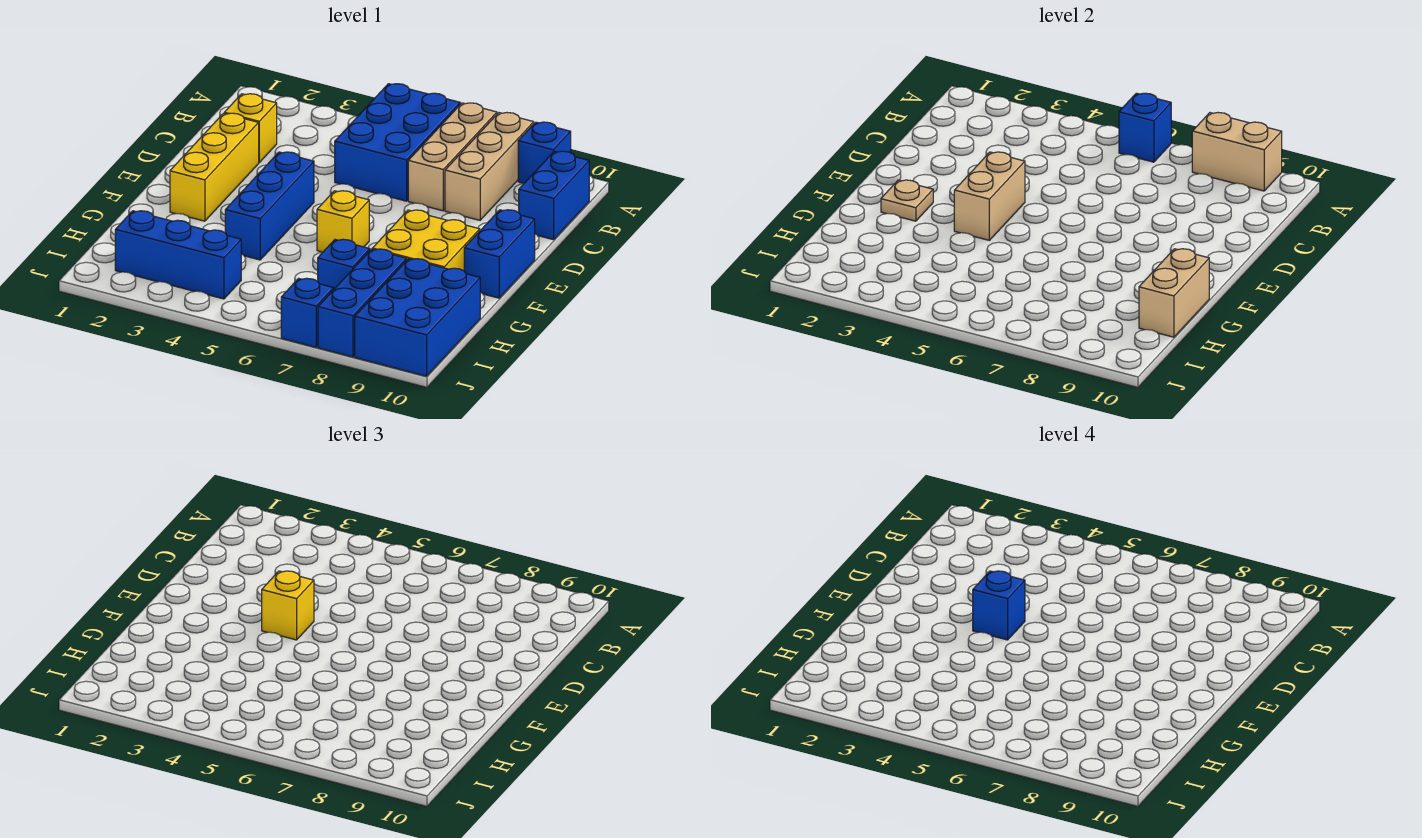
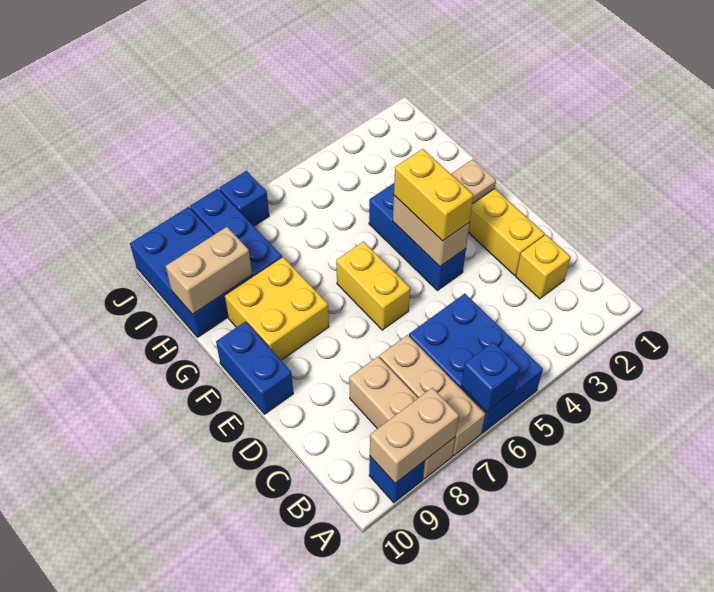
blue brick B10:C10 level 1 -> none
yellow brick E4 level 3 -> yellow brick E4:F4 level 3
blue brick E4 level 4 -> none
yellow brick F6 level 1 -> yellow brick E6:F6 level 1
tan brick G10:H10 level 2 -> tan brick H9:H10 level 2
blue brick H7 level 1 -> none
blue brick I2:I4 level 1 -> none

